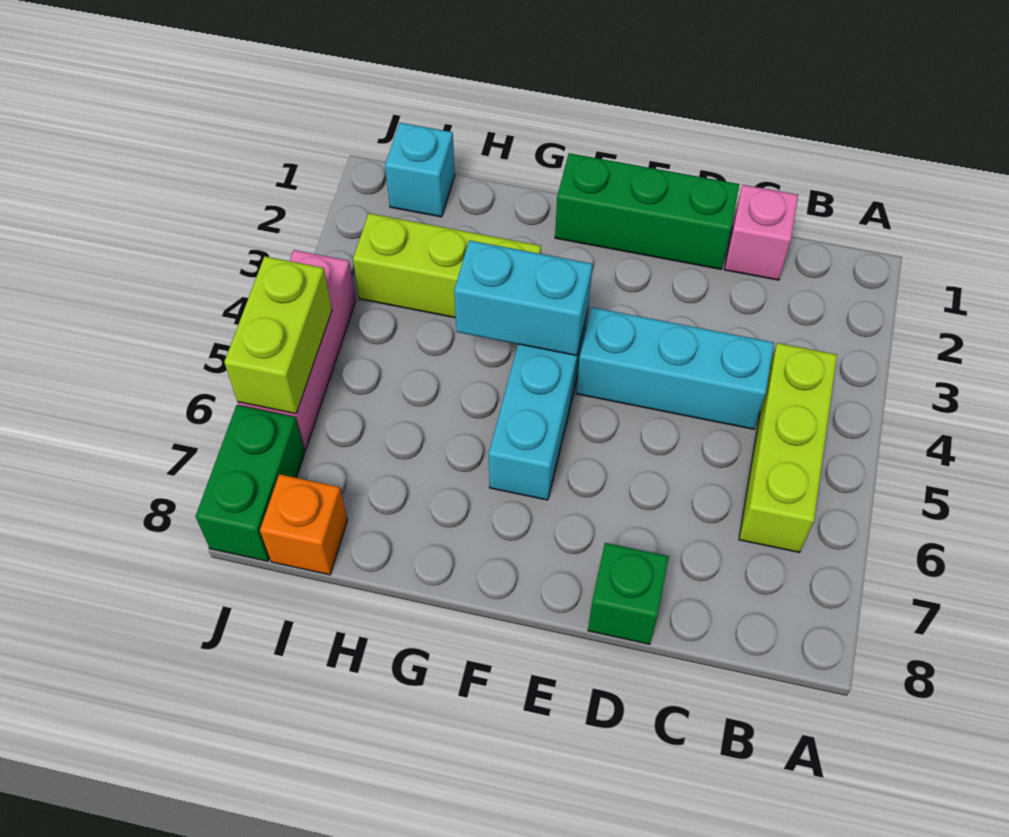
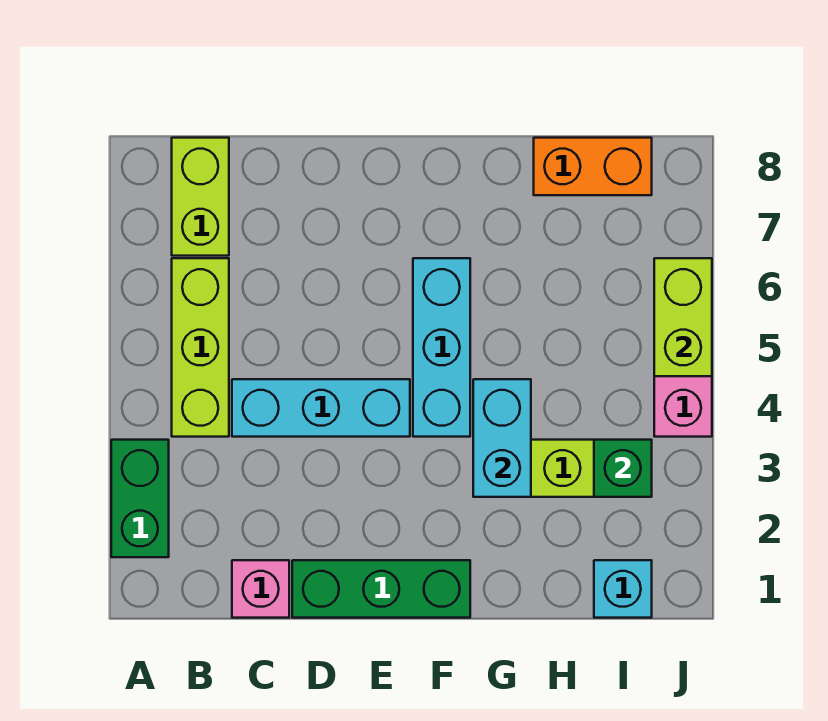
none -> lime brick B7:B8 level 1
green brick D8 level 1 -> green brick I3 level 2
cyan brick F4:G4 level 2 -> cyan brick G3:G4 level 2
orange brick I8 level 1 -> orange brick H8:I8 level 1
green brick J7:J8 level 1 -> green brick A2:A3 level 1

